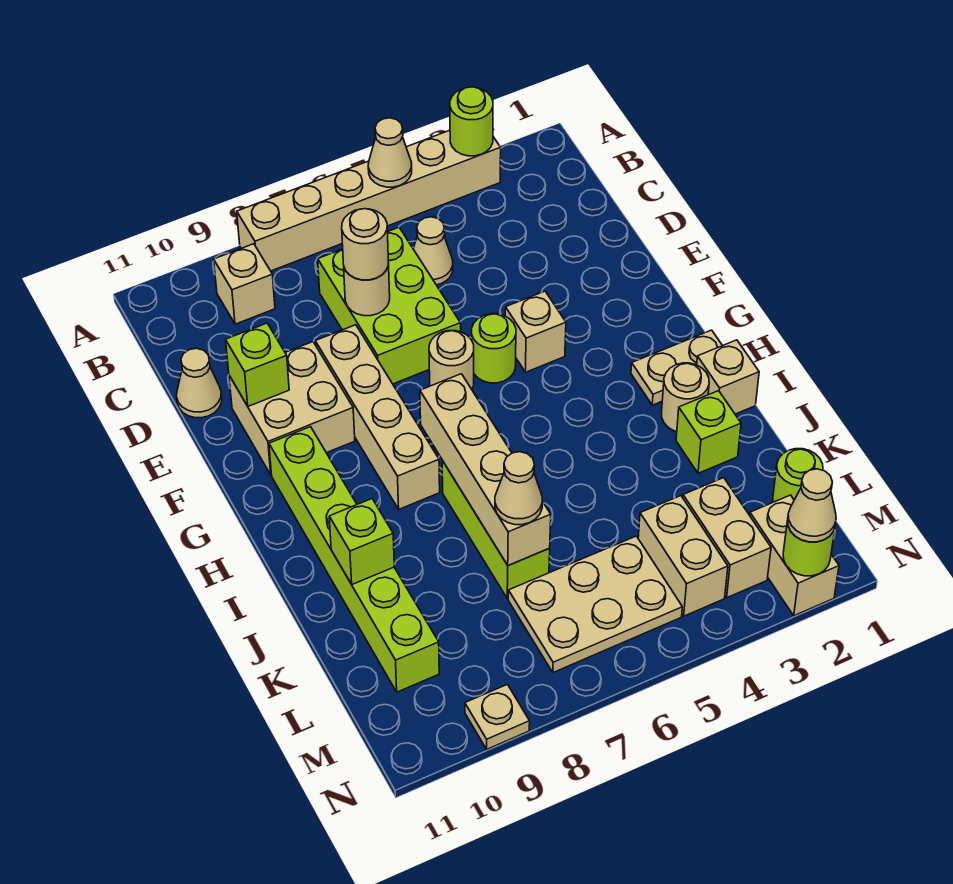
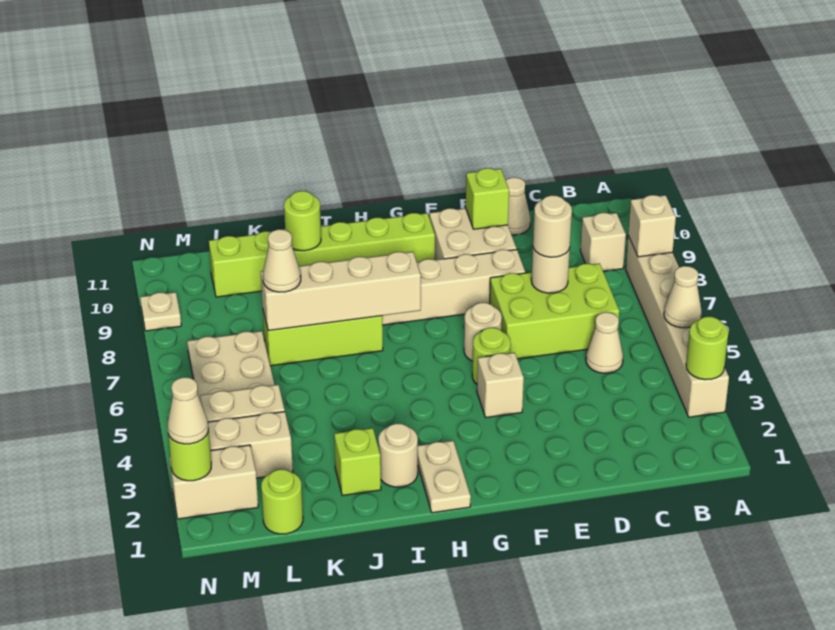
tan brick I1 level 1 -> tan brick A8 level 2
lime brick J10 level 2 -> lime round brick J10 level 2

